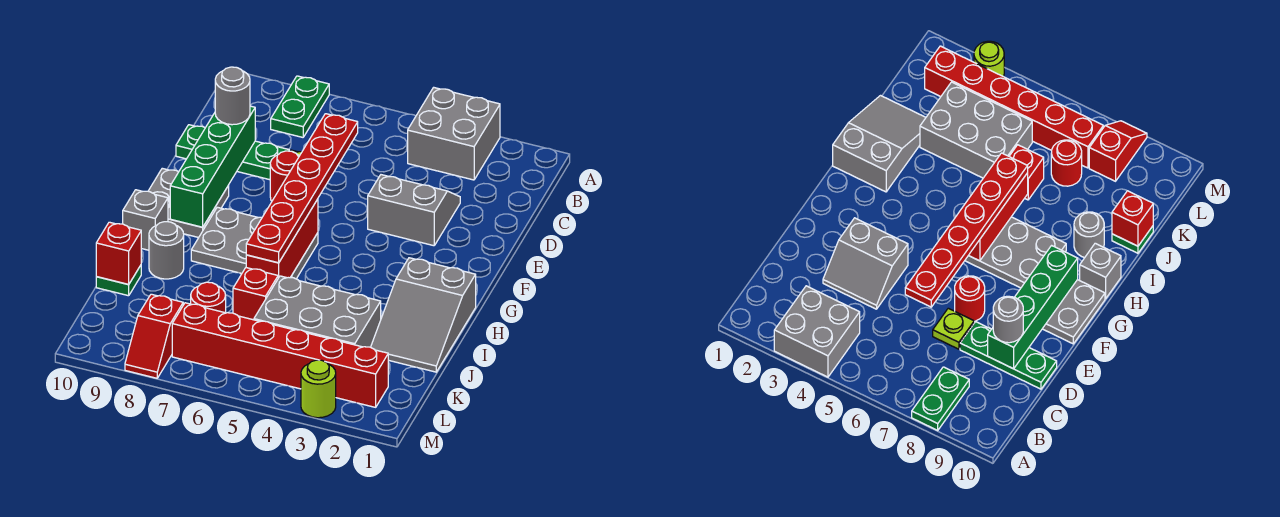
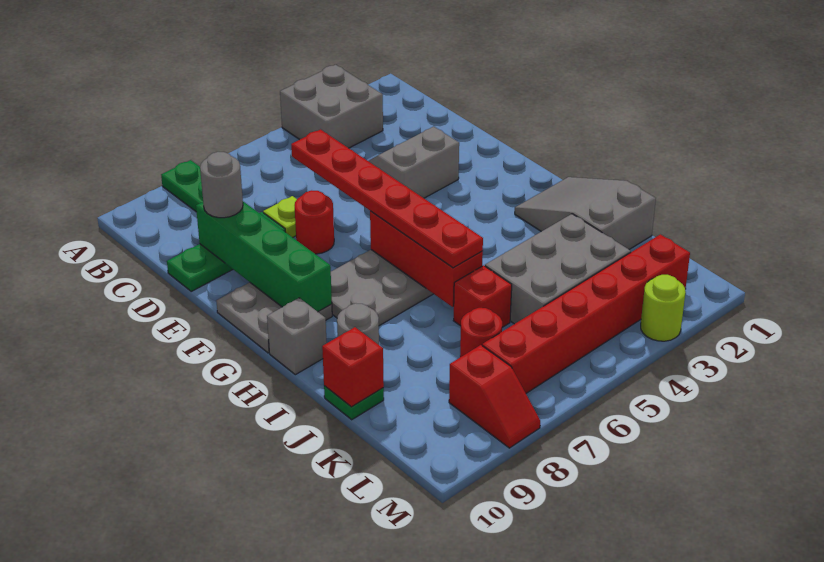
grey slope H1:J2 level 1 top H -> grey slope H1:J2 level 1 top J

